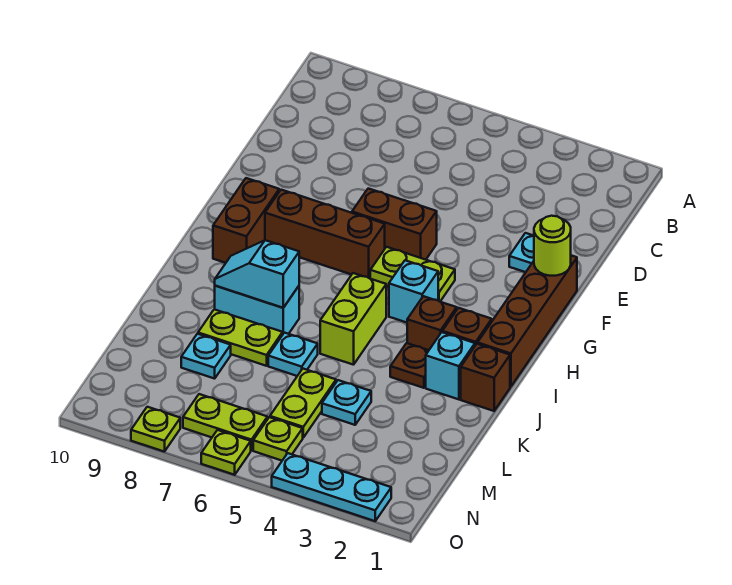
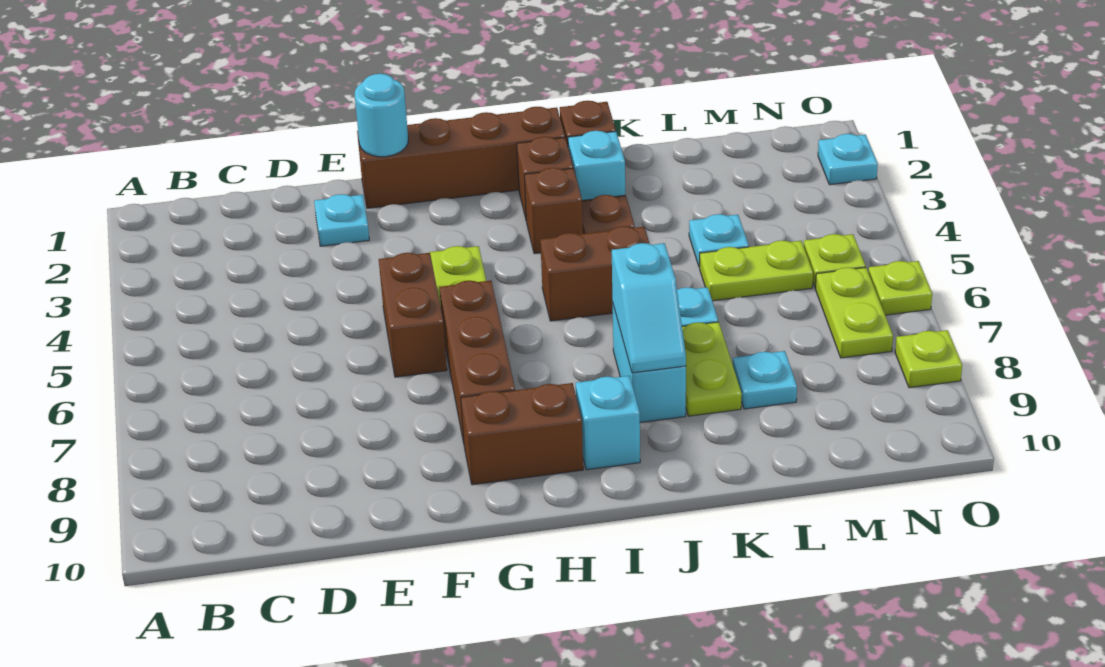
lime round brick F1 level 2 -> cyan round brick F1 level 2
cyan brick H4 level 1 -> cyan brick I9 level 1
lime brick I5:J5 level 1 -> brown brick I5:J5 level 1
cyan plate O2:O4 level 1 -> cyan plate O2 level 1

